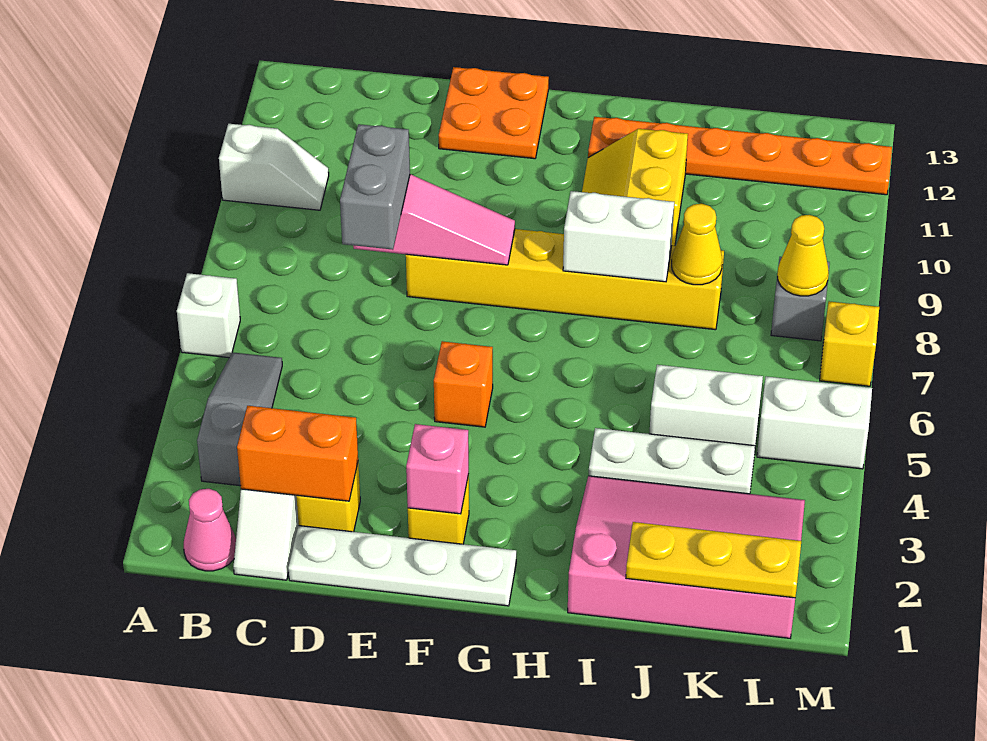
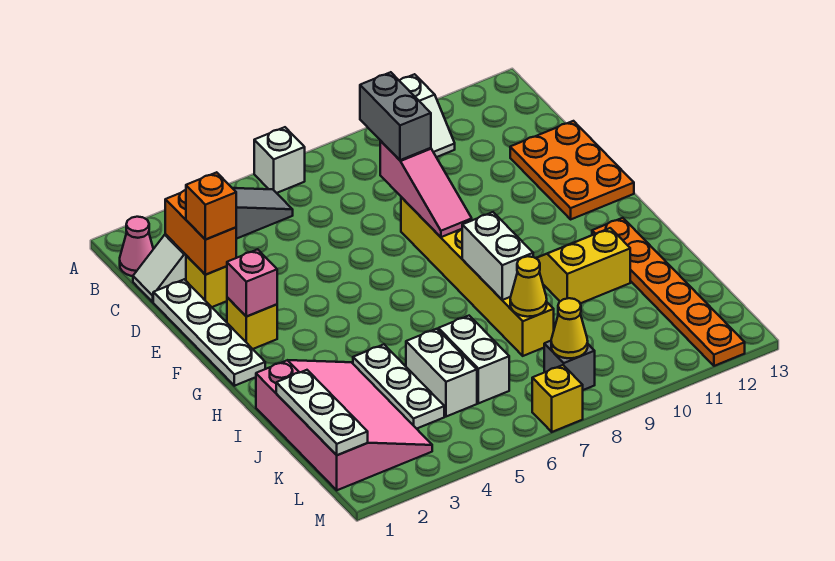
grey brick D7:D8 level 3 -> grey brick C8:D8 level 3
orange plate E12:F13 level 1 -> orange plate D12:F13 level 1
orange brick F5 level 1 -> orange brick D2 level 3
yellow plate J1:L1 level 2 -> white plate J1:L1 level 2
white brick L5:M5 level 1 -> white brick J6:K6 level 1

